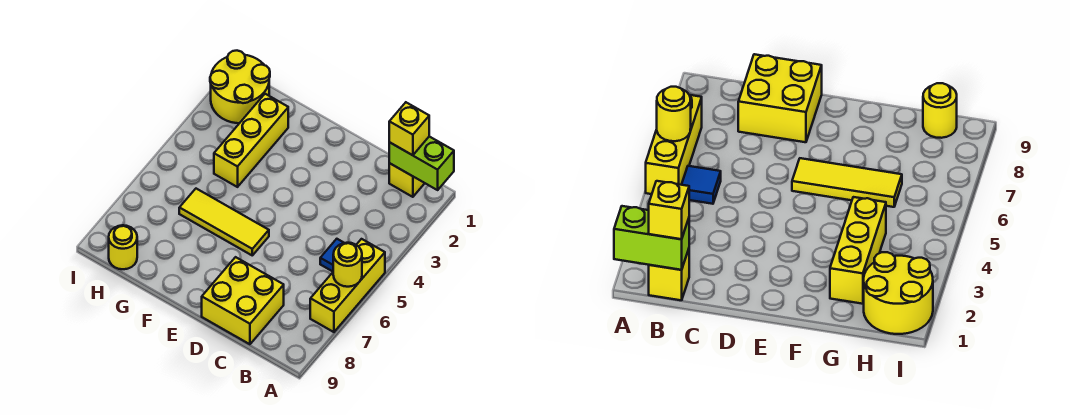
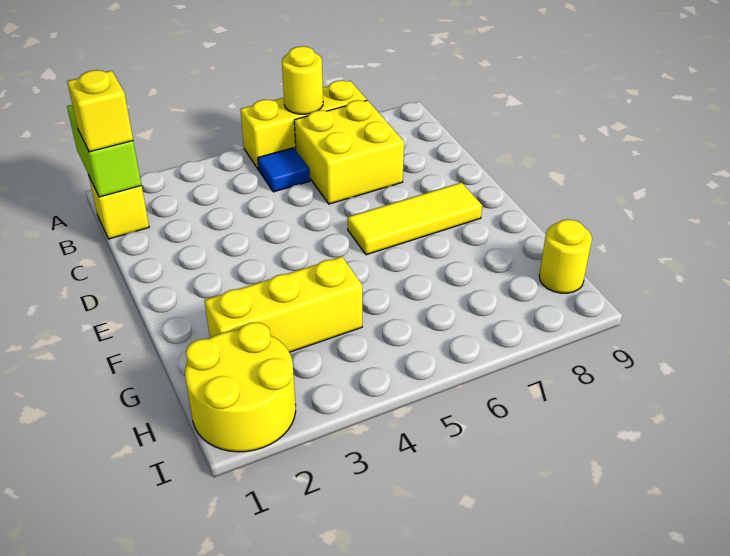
yellow brick C8:D9 level 1 -> yellow brick B6:C7 level 1
yellow tile E6:G6 level 1 -> yellow tile E6:E8 level 1

